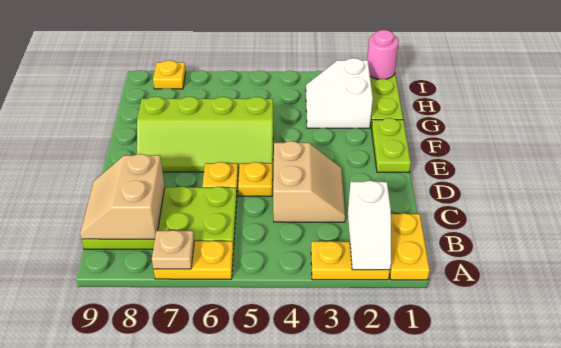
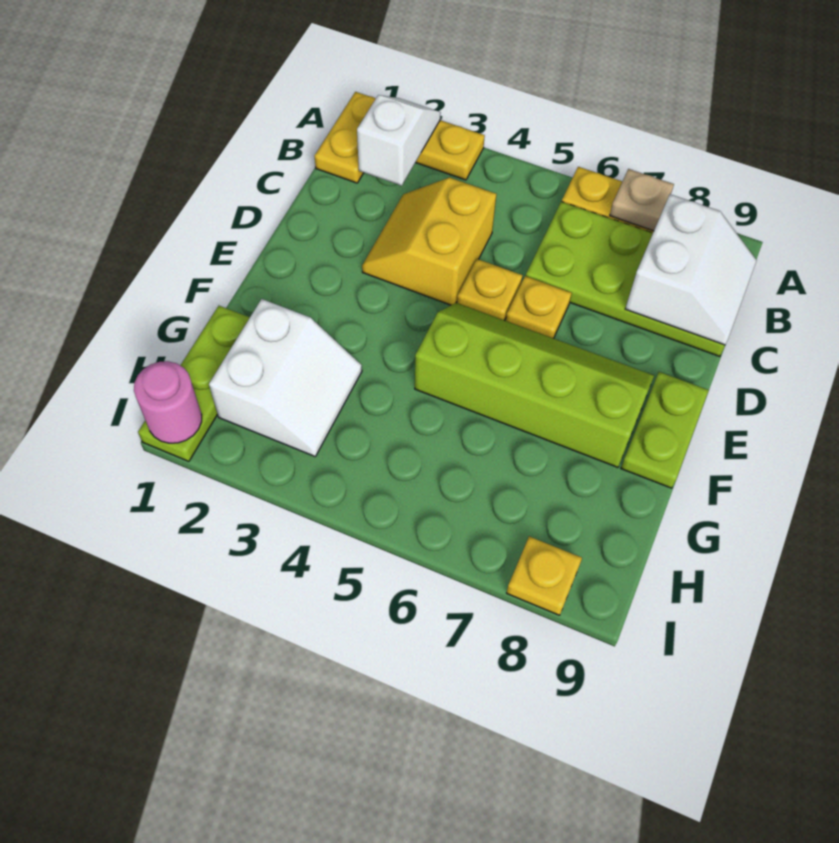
tan slope B8:C9 level 2 top 8 -> white slope B8:C9 level 2 top 8
tan slope C3:D4 level 1 top 4 -> yellow slope C3:D4 level 1 top 4
lime plate E1:F1 level 1 -> lime plate E9:F9 level 1

